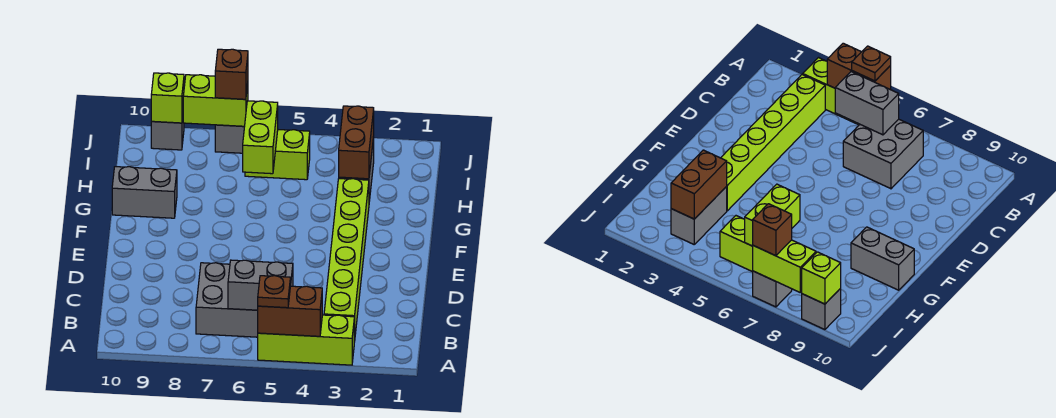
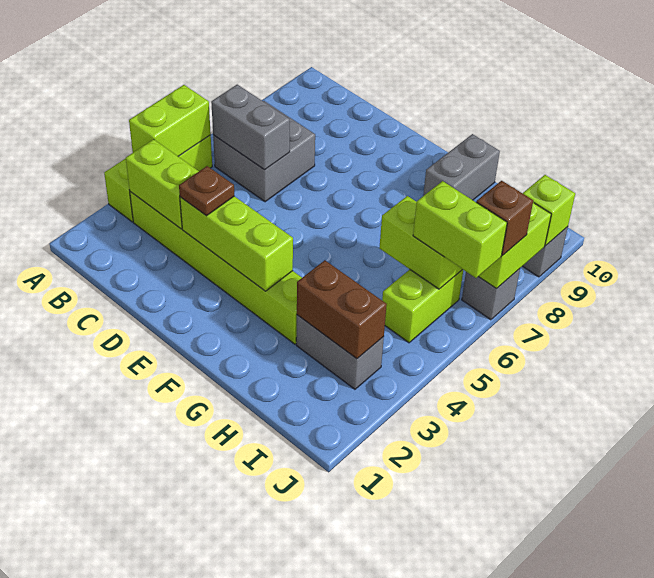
brown brick A4:A5 level 2 -> lime brick A4:A5 level 2
brown plate A5 level 3 -> brown plate D3 level 3
none -> lime brick B3:C3 level 2
grey brick B5:B6 level 2 -> grey brick B6:C6 level 2
none -> lime brick D3:F3 level 2
none -> lime brick I6:J6 level 3

